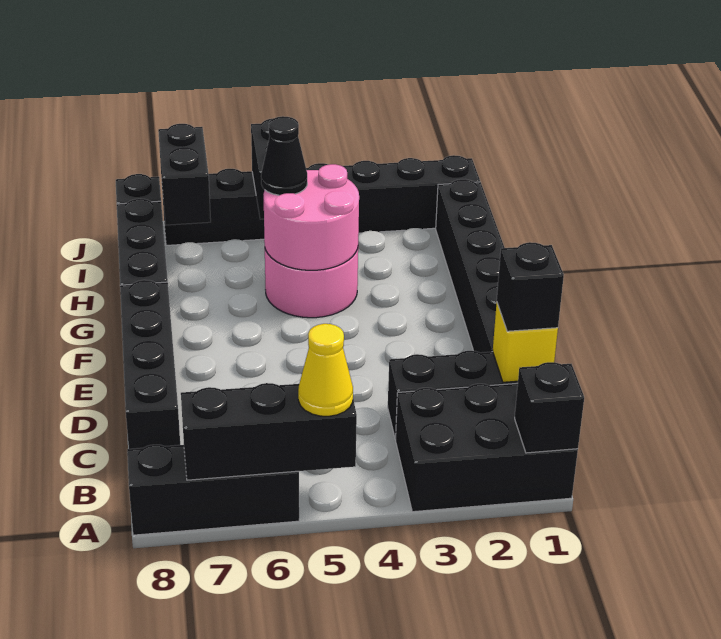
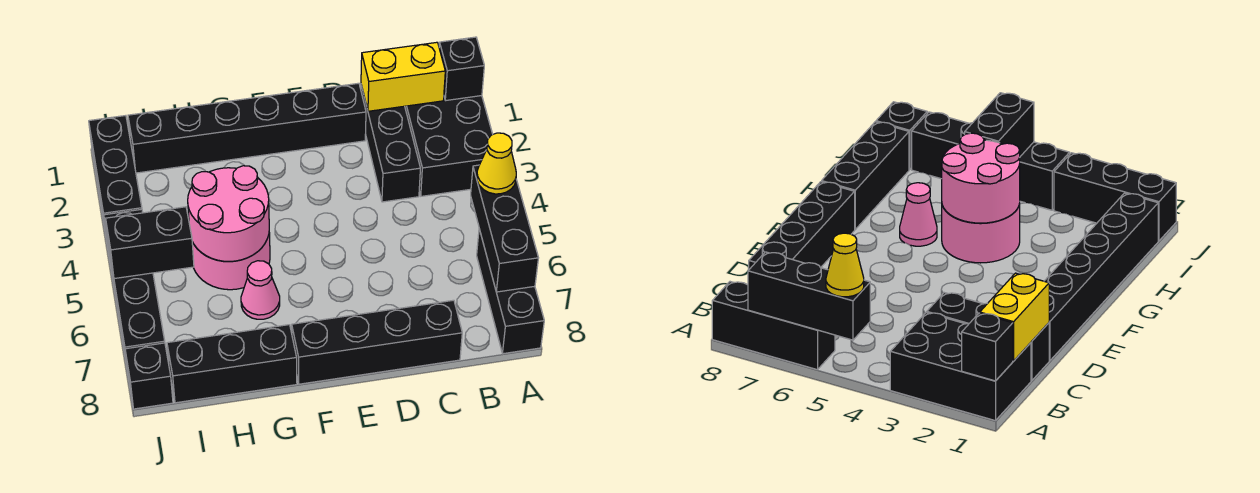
yellow brick C1 level 2 -> yellow brick B1:C1 level 2
black brick C1 level 3 -> none
none -> pink cone G6 level 1
black cone H5 level 3 -> none
black brick I7:J7 level 2 -> none

